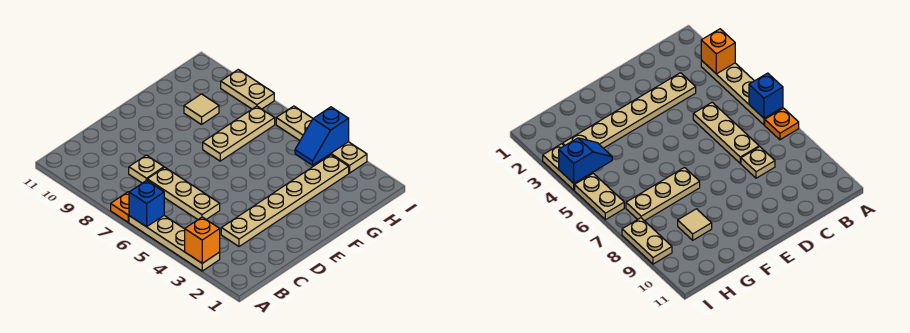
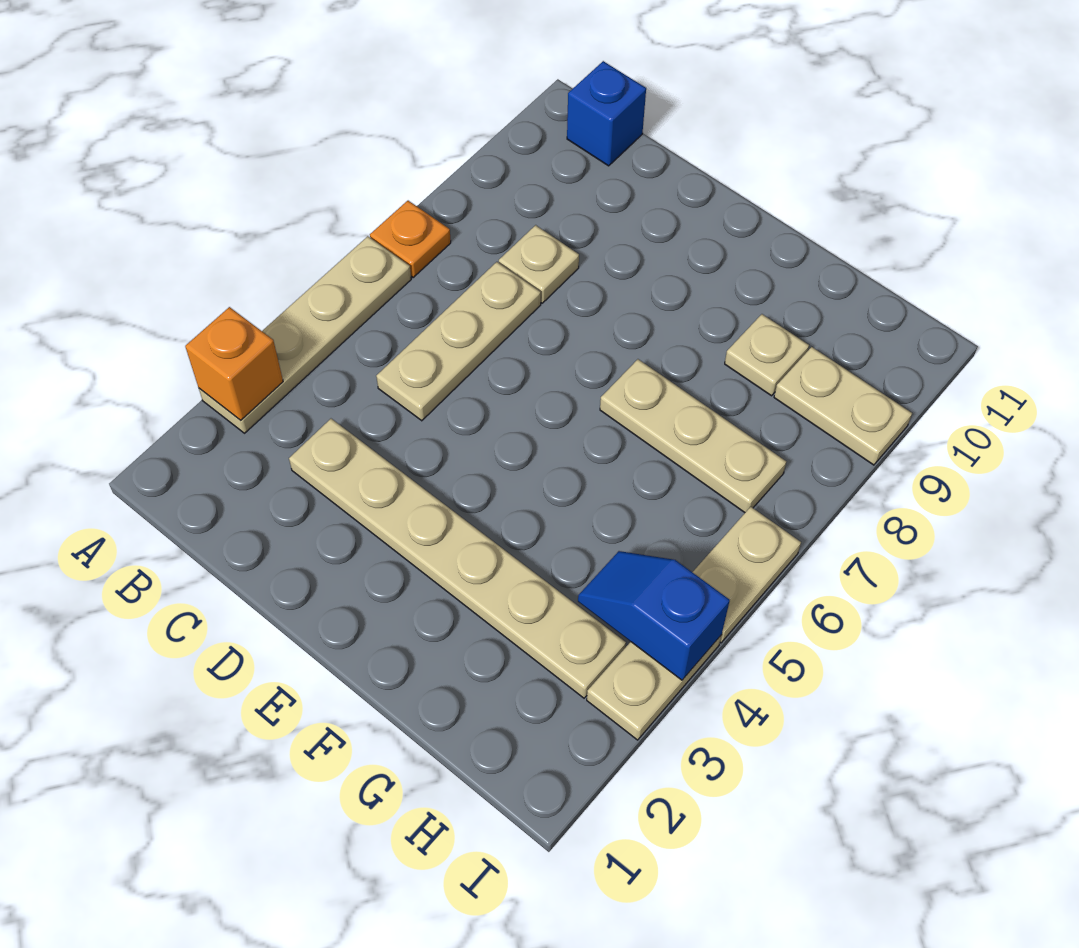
blue brick A6 level 2 -> blue brick B11 level 1
tan tile G9 level 1 -> tan plate G9 level 1
tan plate I8:I9 level 1 -> tan plate H9:I9 level 1

